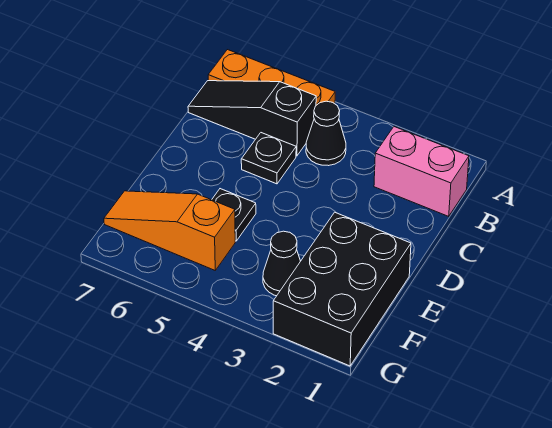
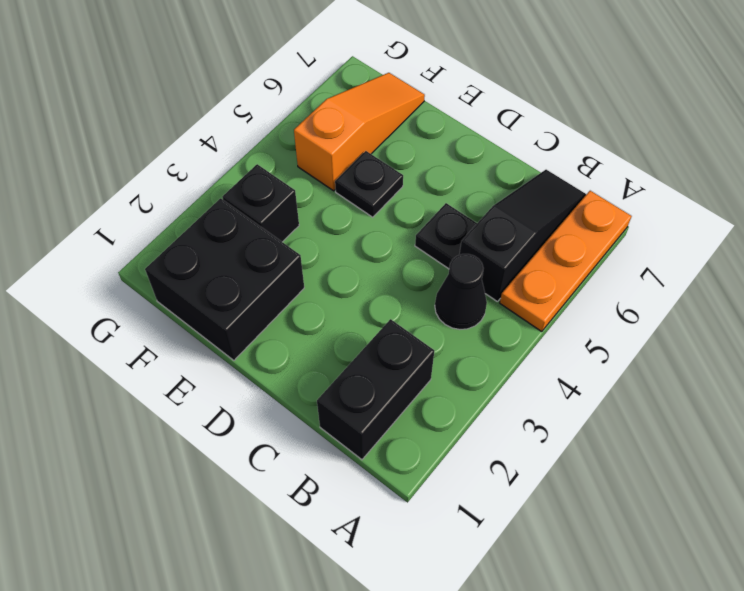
pink brick B1:B2 level 1 -> black brick B1:B2 level 1
black brick E1:G2 level 1 -> black brick E1:F2 level 1
black cone F3 level 1 -> black brick F3 level 1

